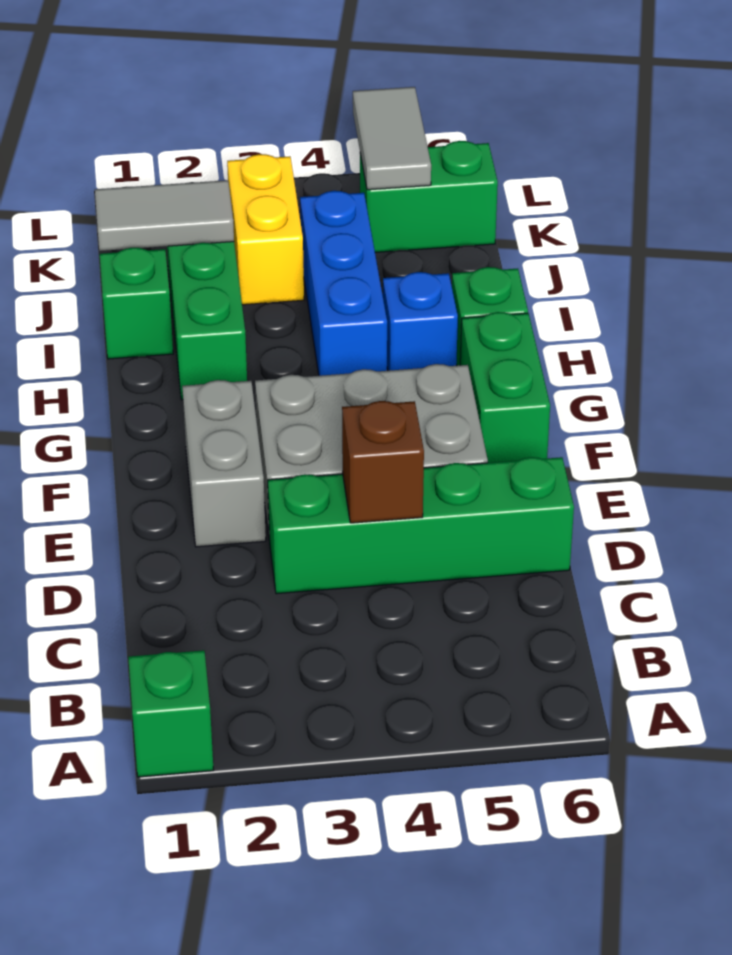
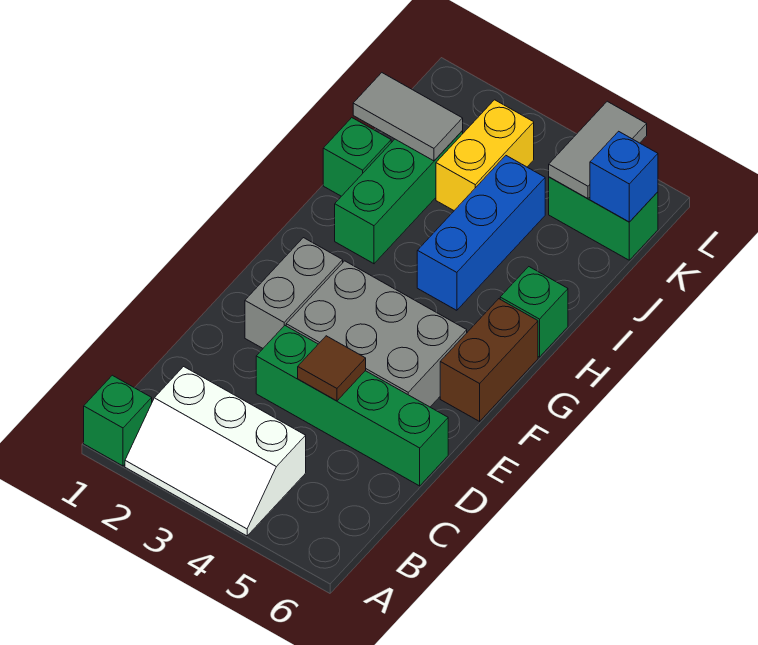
none -> white slope A2:B4 level 1 top B
brown brick D4 level 2 -> brown tile D4 level 2
green brick F6:G6 level 1 -> brown brick F6:G6 level 1
blue brick H5 level 1 -> blue brick K6 level 2

